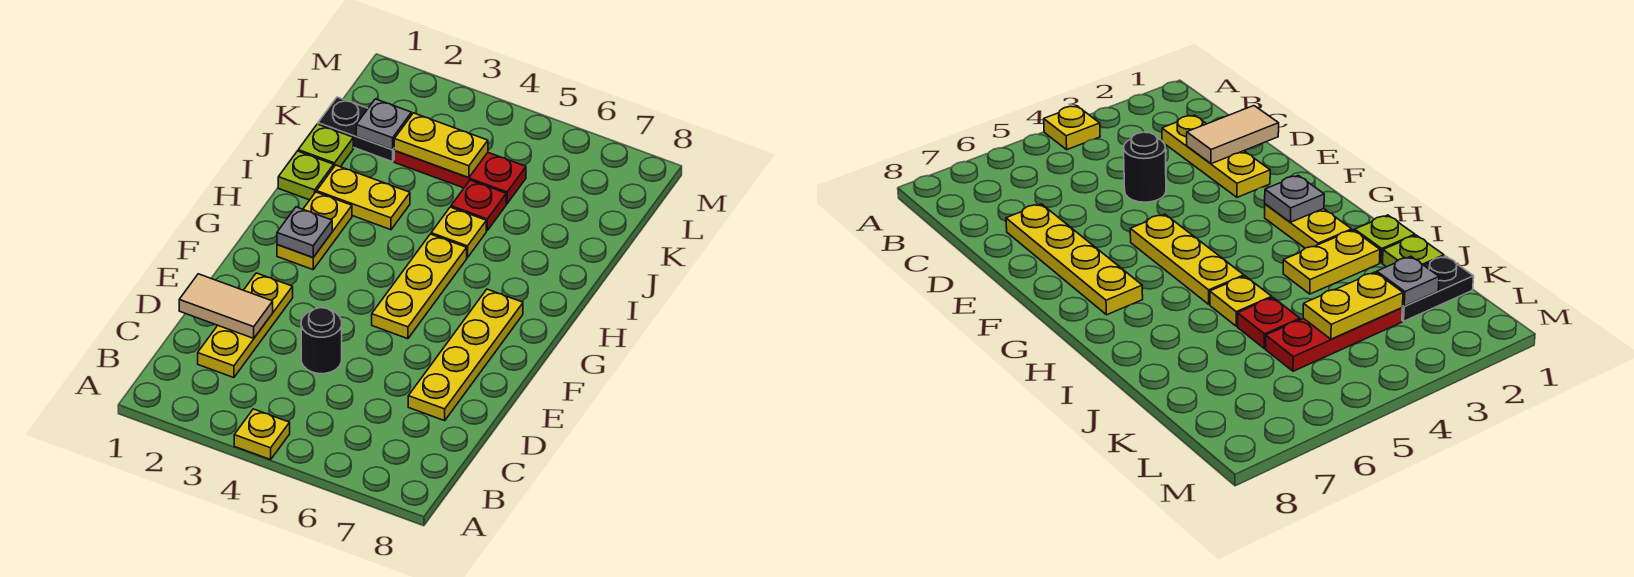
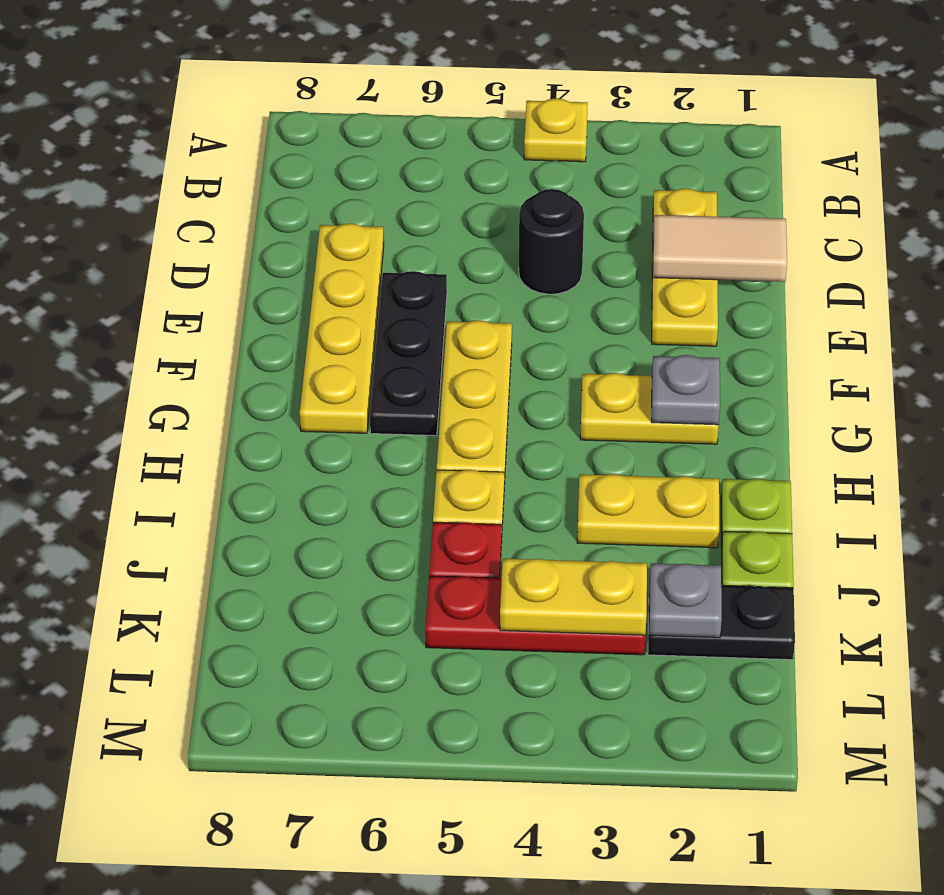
none -> black plate E6:G6 level 1
yellow plate G2:H2 level 1 -> yellow plate G2:G3 level 1

